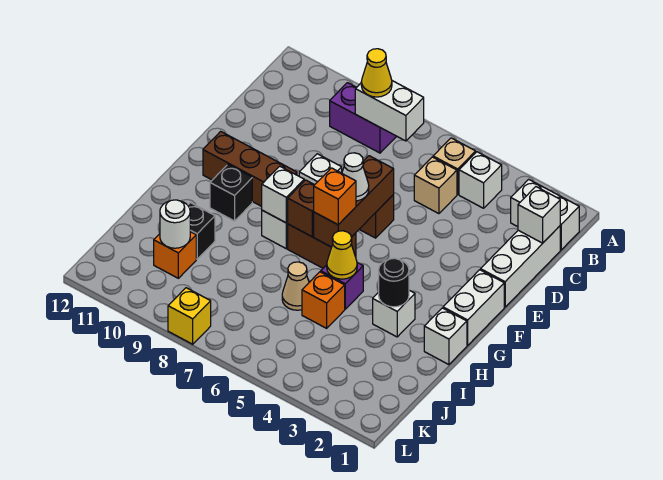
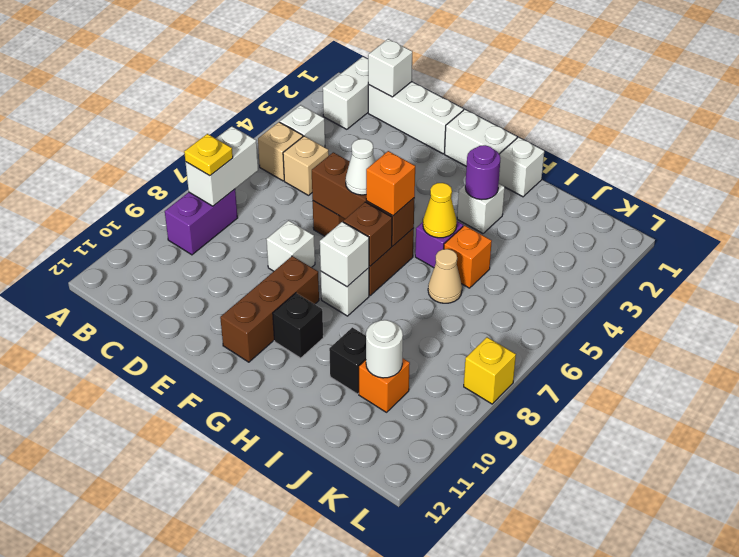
yellow cone B8 level 3 -> yellow plate B8 level 3
black round brick H3 level 2 -> purple round brick H3 level 2

